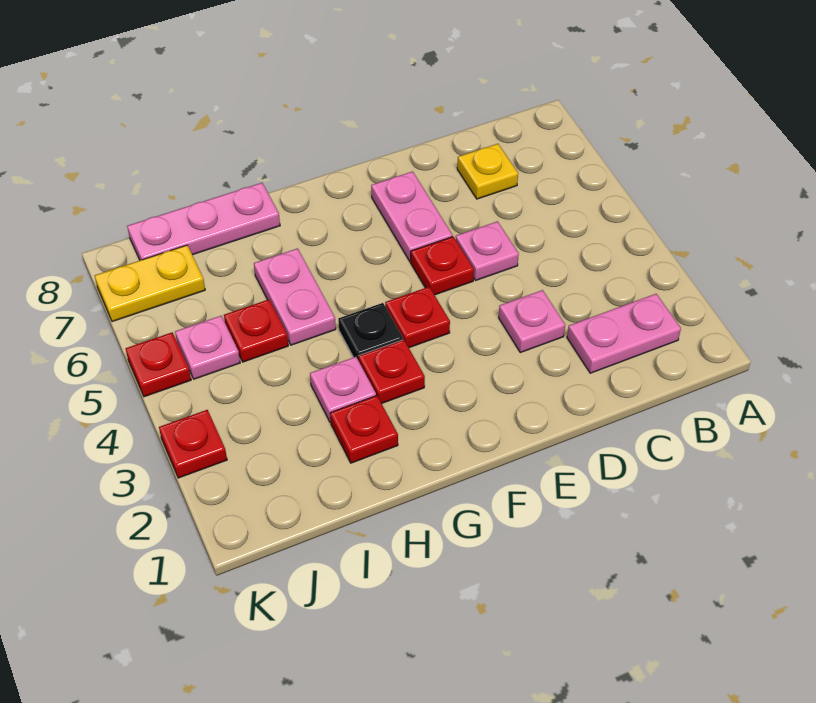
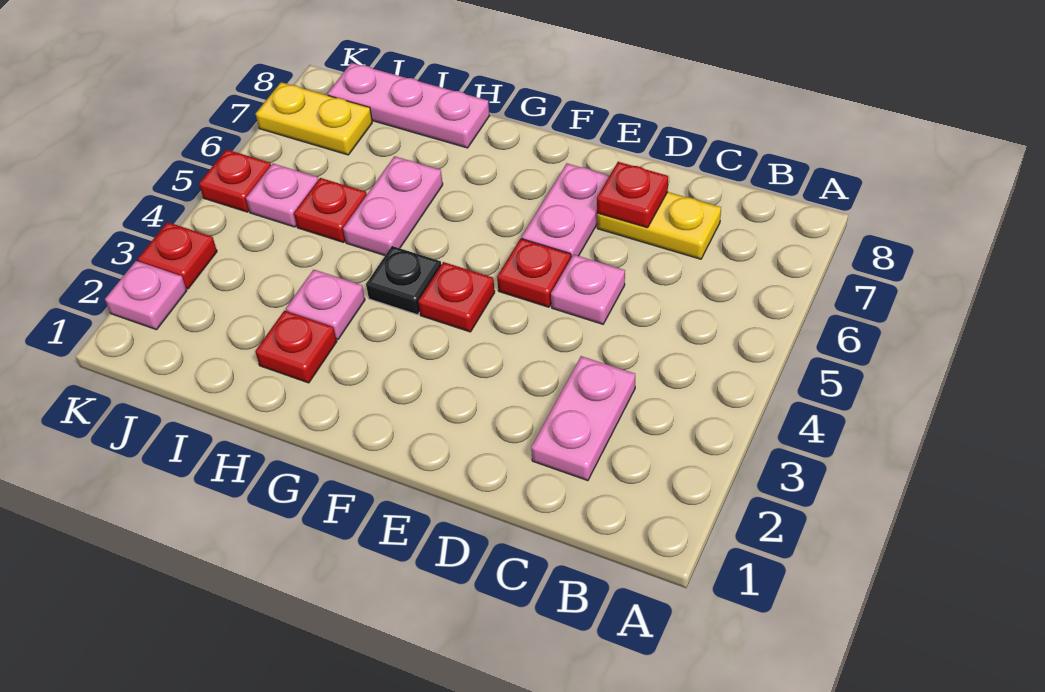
pink plate B2:C2 level 1 -> pink plate C2:C3 level 1
yellow plate C7 level 1 -> yellow plate C7:D7 level 1
pink plate D3 level 1 -> pink plate K2 level 1
red plate G3 level 1 -> red plate D7 level 2

